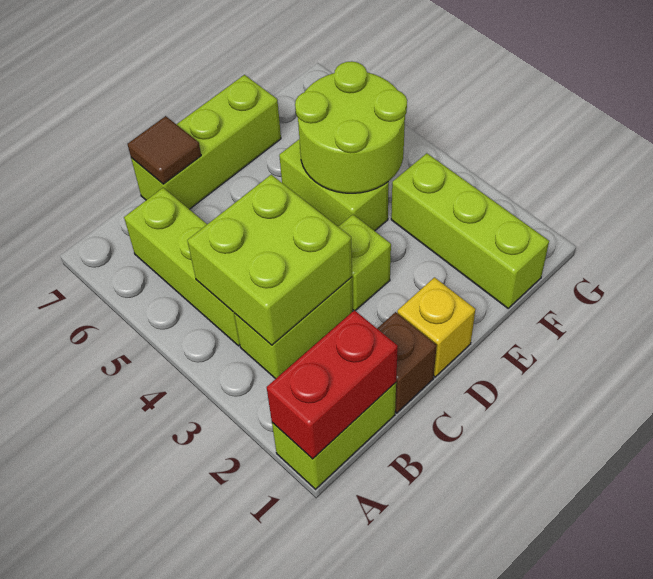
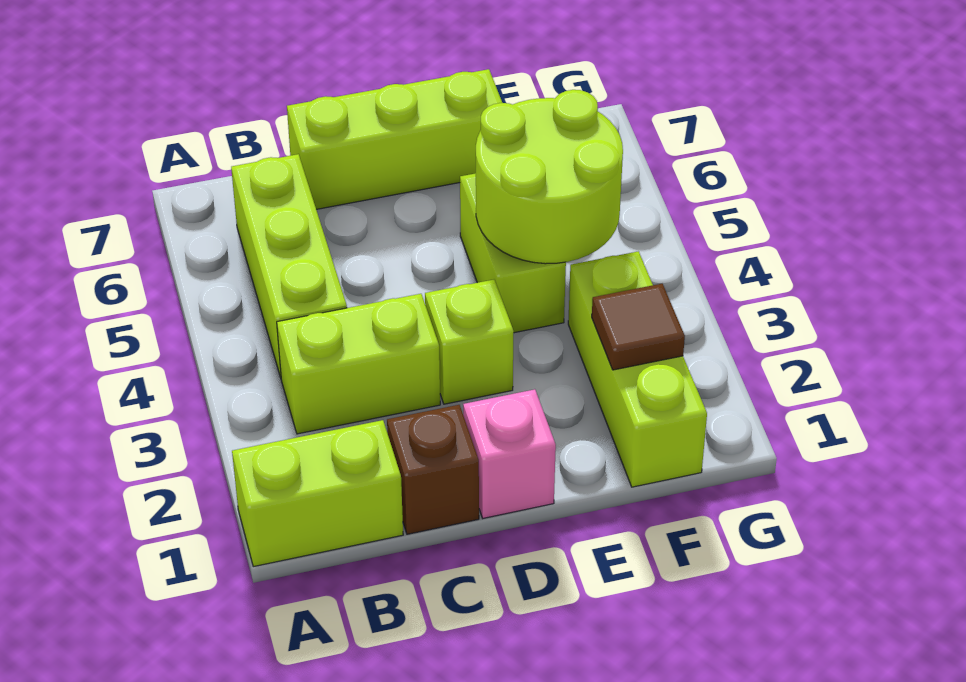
red brick A1:B1 level 2 -> none
lime brick B3:C4 level 2 -> none
brown tile C7 level 2 -> brown tile F2 level 2
yellow brick D1 level 1 -> pink brick D1 level 1

